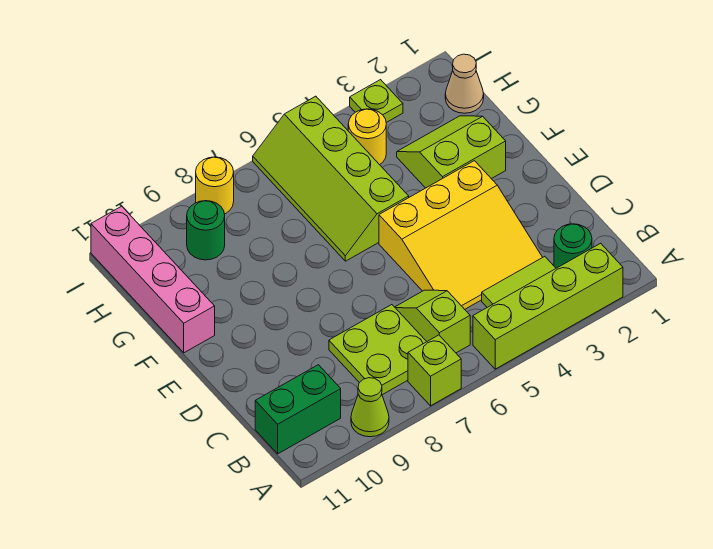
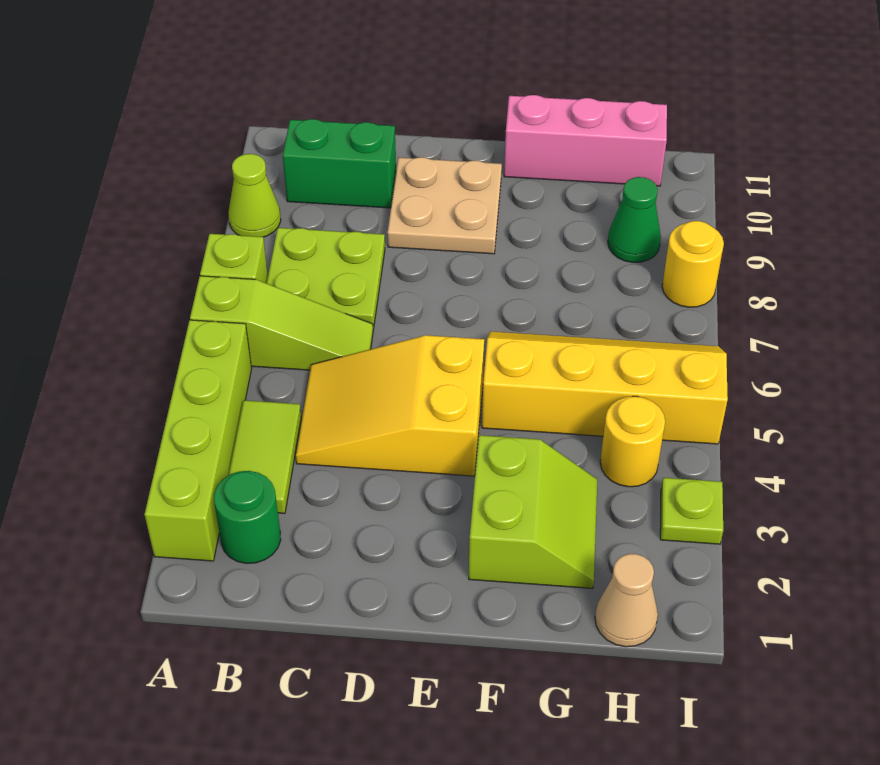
lime slope B6:C6 level 1 top B -> lime slope A6:C6 level 1 top A
green brick B10:B11 level 1 -> green brick B10:C10 level 1
yellow slope C3:E5 level 1 top E -> yellow slope C4:E5 level 1 top E
none -> tan plate D9:E10 level 1
lime slope F5:I6 level 1 top 5 -> yellow slope F5:I6 level 1 top 5
pink brick F11:I11 level 1 -> pink brick F11:H11 level 1
green round brick H9 level 1 -> green cone H9 level 1

